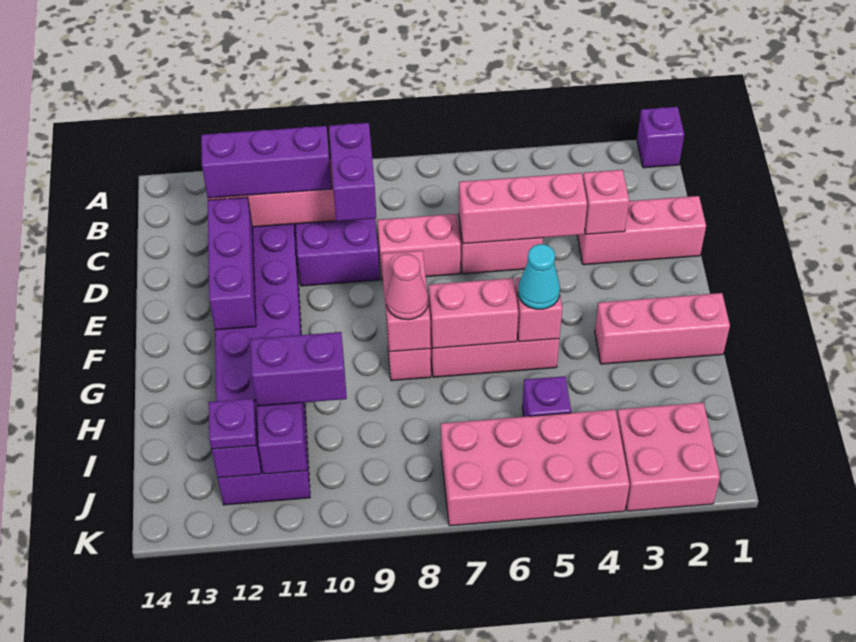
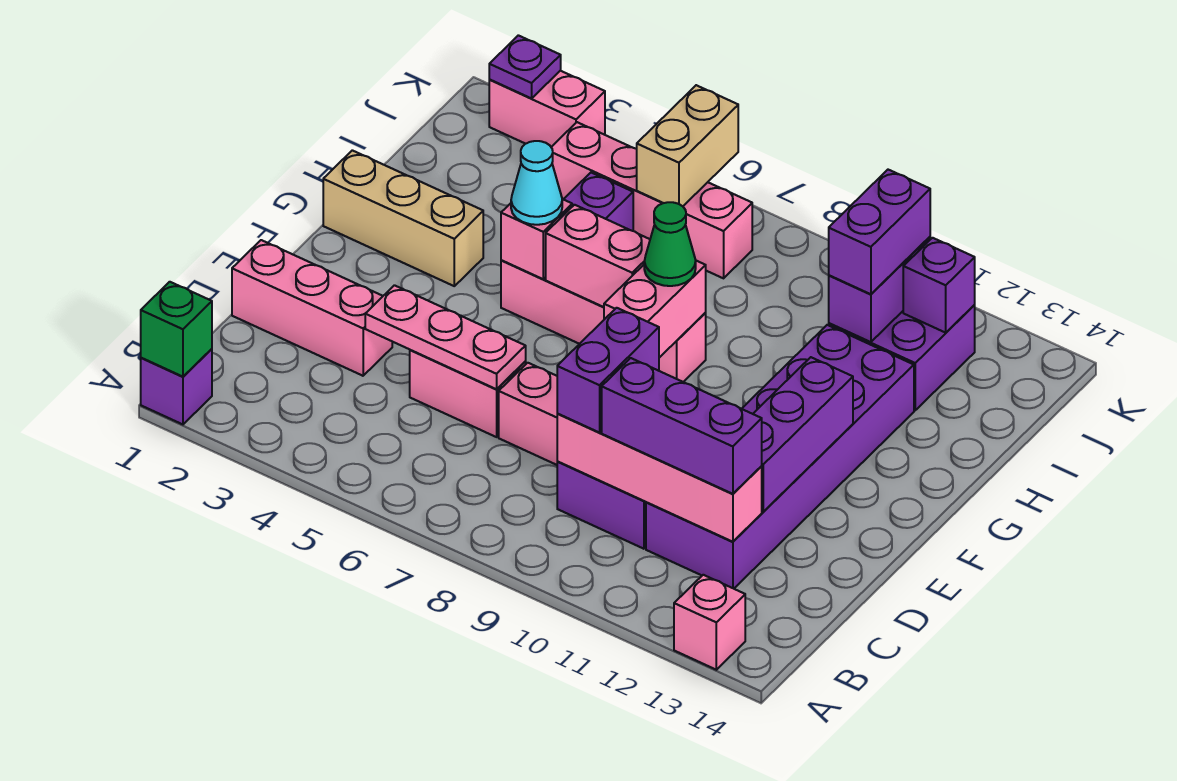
none -> green brick A1 level 2
pink brick D3 level 2 -> pink brick A13 level 1
pink brick D4:D6 level 2 -> pink plate D4:D6 level 2
pink brick G1:G3 level 1 -> tan brick G1:G3 level 1
pink cone G8 level 3 -> green cone G8 level 3
purple brick I10:I11 level 3 -> purple brick I11:J11 level 3
pink brick J2:K3 level 1 -> pink brick K2:K3 level 1
pink brick J4:K7 level 1 -> pink brick J4:J7 level 1
none -> tan brick J6:K6 level 2
purple plate J12 level 3 -> purple plate K2 level 2

